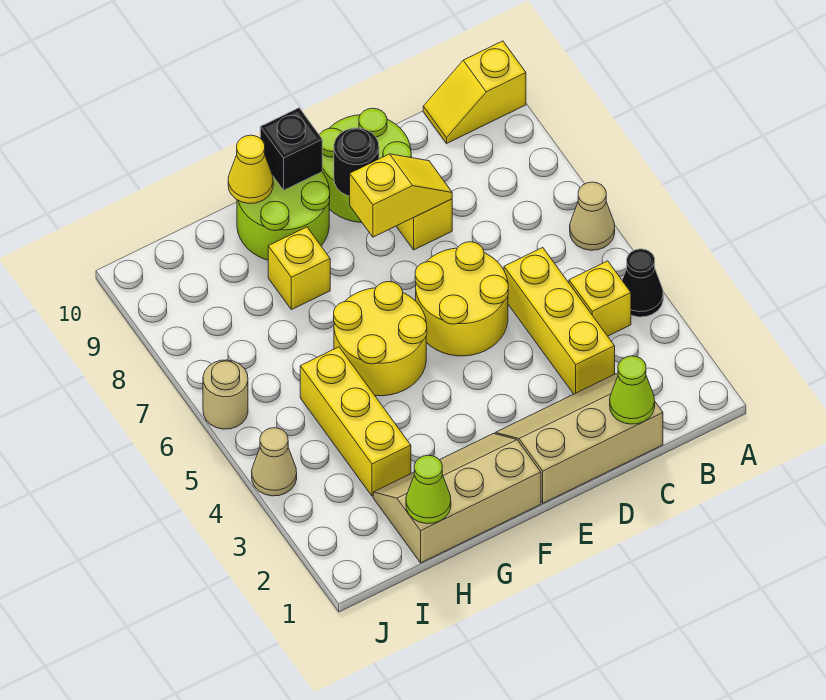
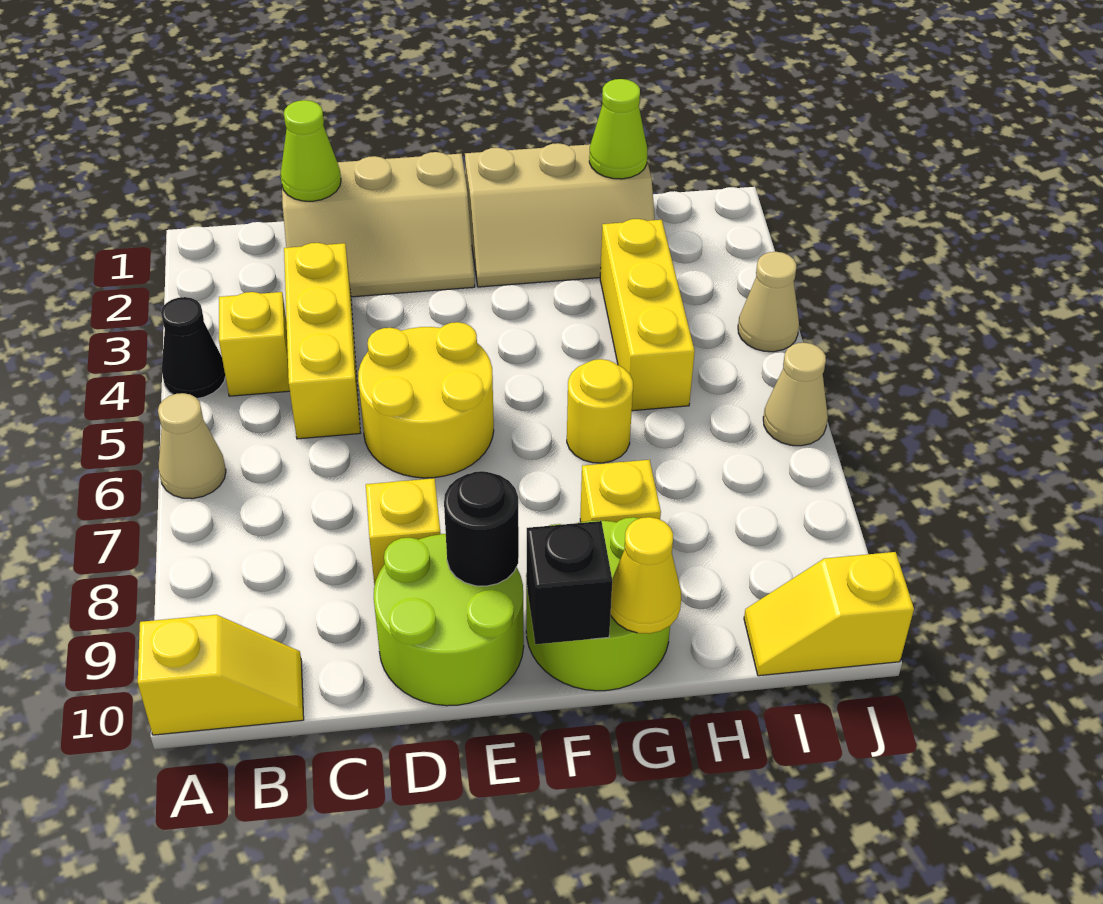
yellow slope D8:E8 level 2 top E -> yellow slope I10:J10 level 1 top J
yellow round brick F5:G6 level 1 -> yellow round brick G6 level 1
tan round brick J6 level 1 -> tan cone J6 level 1

